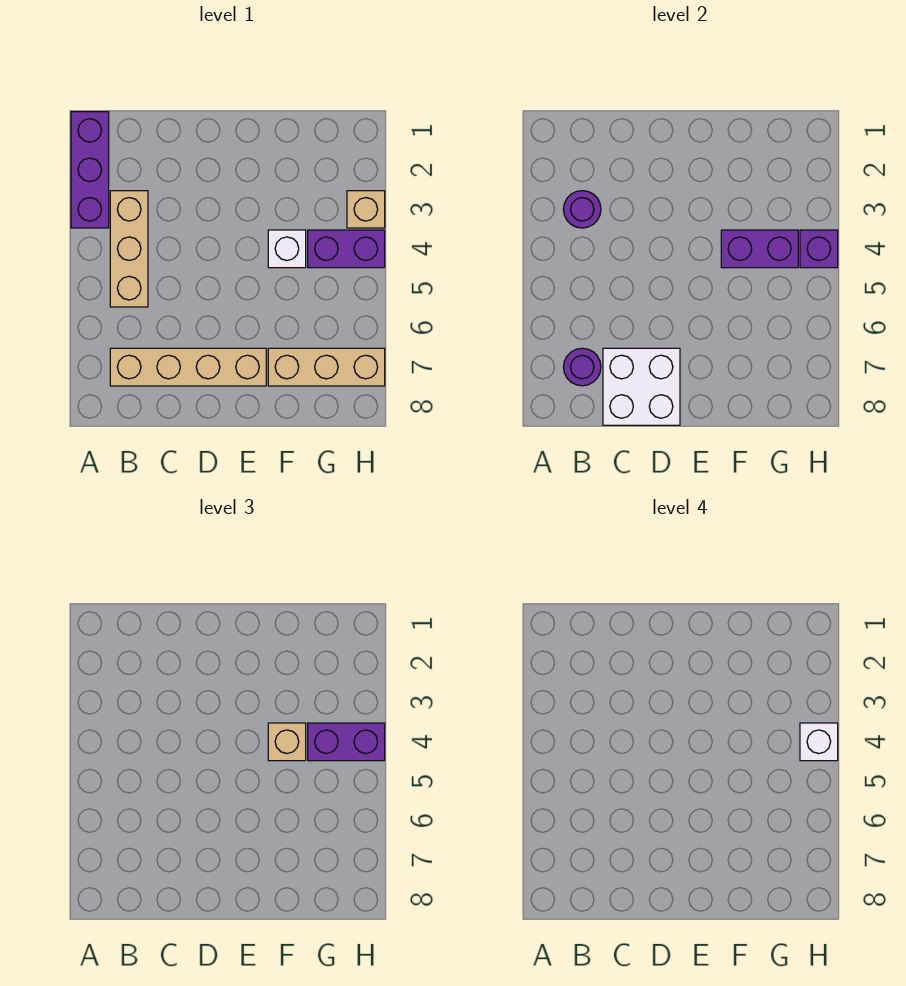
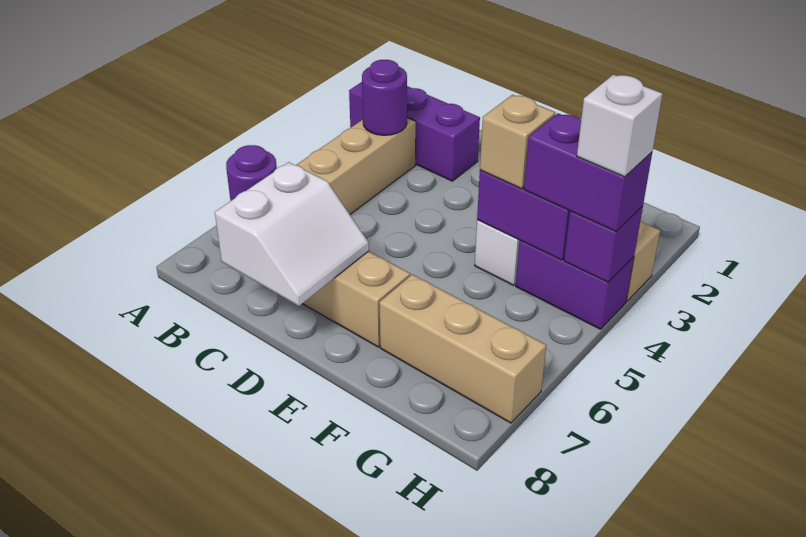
purple brick A1:A3 level 1 -> purple brick A2:C2 level 1
white brick C7:D8 level 2 -> white slope C7:D8 level 2 top C

